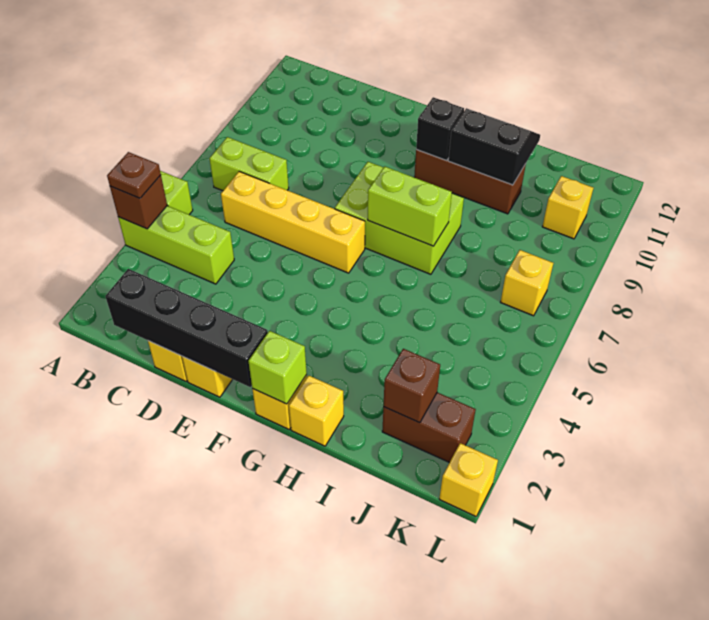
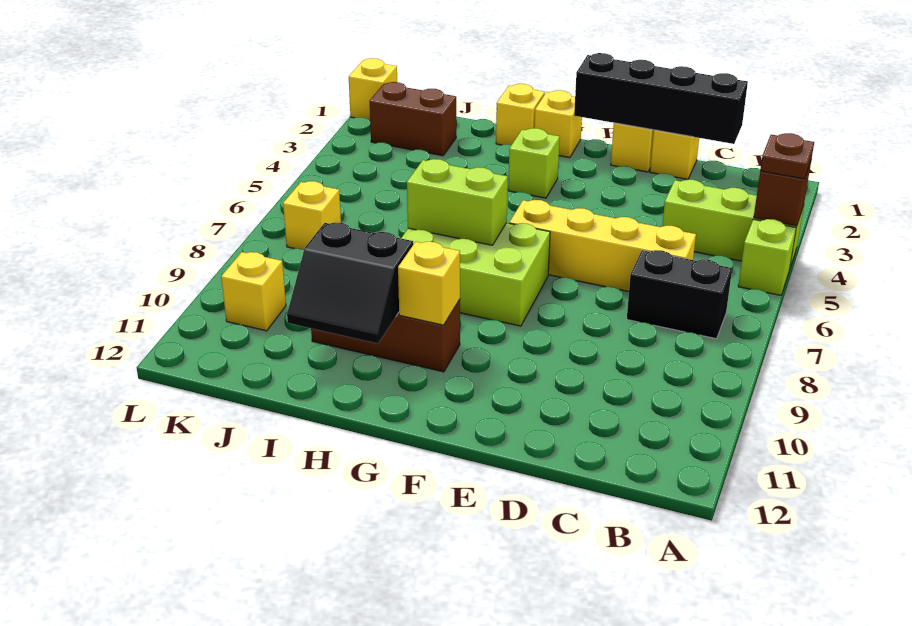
lime brick B7:C7 level 1 -> black brick B7:C7 level 1
lime brick G1 level 2 -> lime brick G3 level 1
black brick G10 level 2 -> yellow brick G10 level 2
brown brick J2 level 2 -> none

